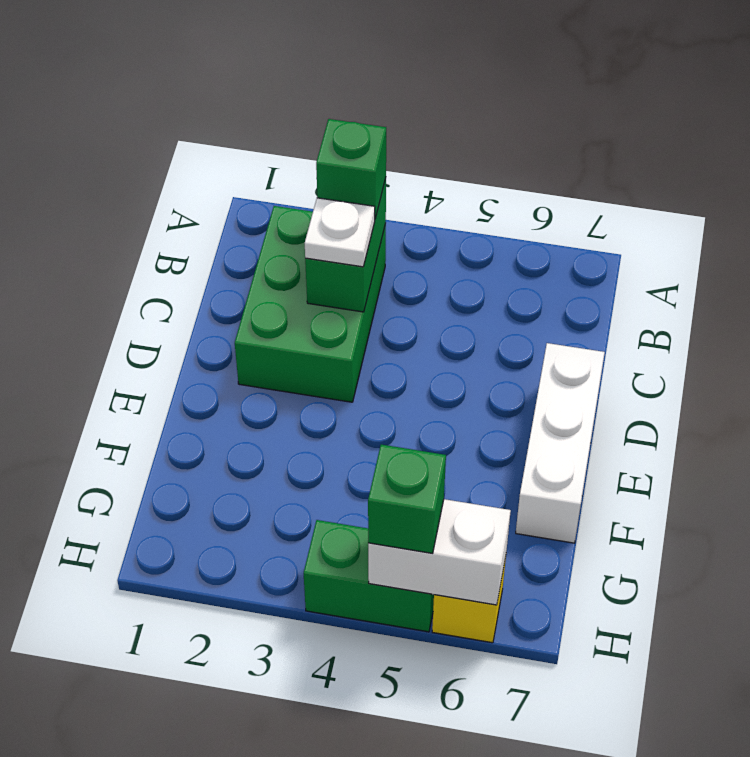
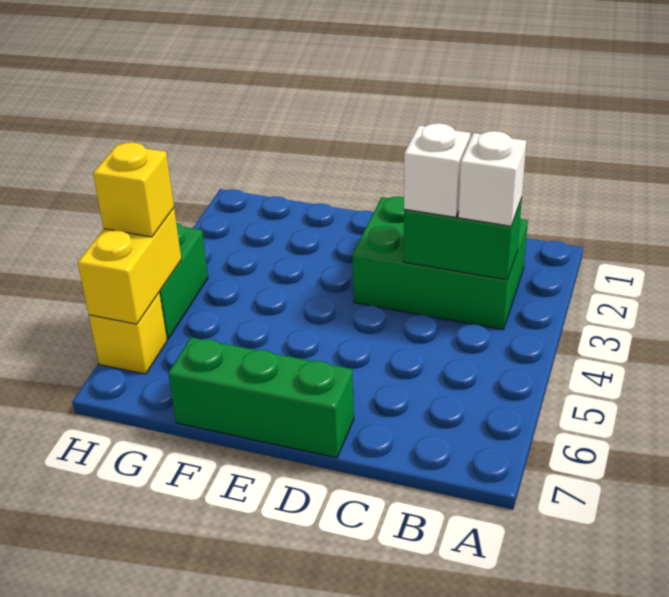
green brick B3 level 3 -> white brick B3 level 3
white plate C3 level 3 -> white brick C3 level 3
white brick D7:F7 level 1 -> green brick D7:F7 level 1
white brick H5:H6 level 2 -> yellow brick H5:H6 level 2
green brick H5 level 3 -> yellow brick H5 level 3

